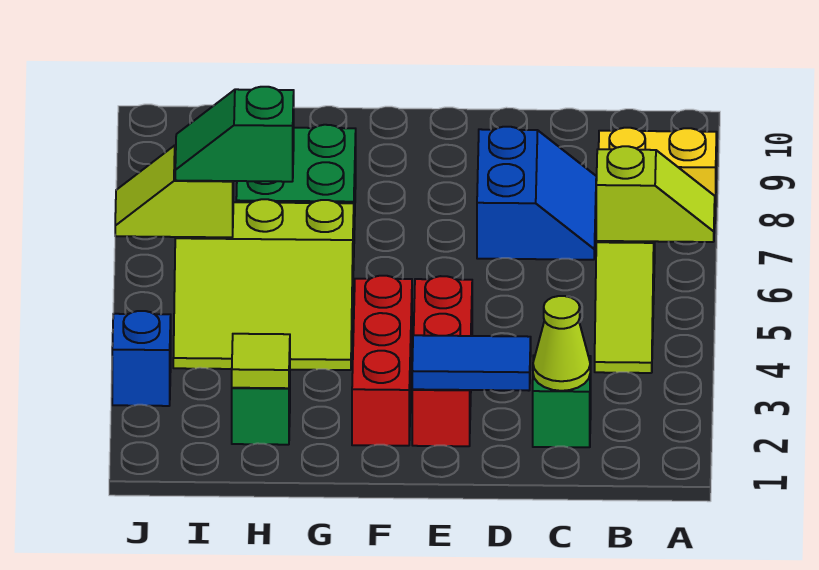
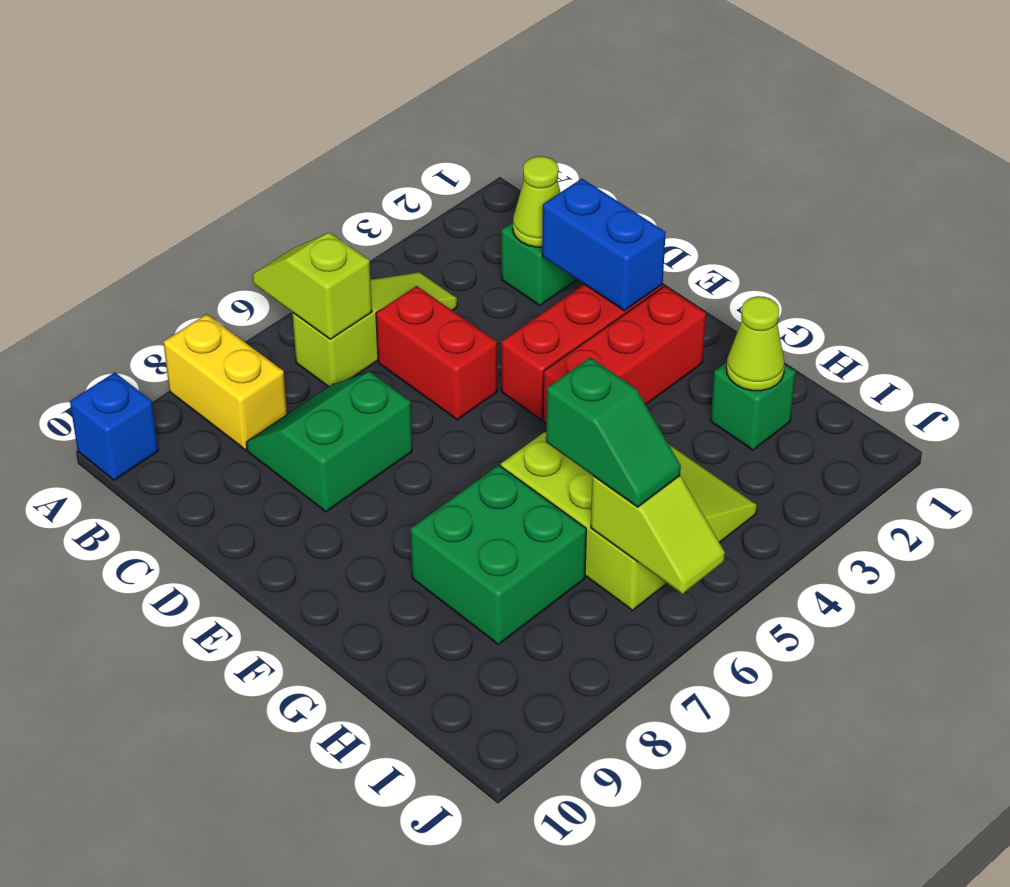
none -> red brick C5:D5 level 1
blue slope C7:D8 level 1 top D -> green slope C7:D8 level 1 top D
blue tile D2:E2 level 2 -> blue brick D2:E2 level 2
lime tile H2 level 2 -> lime cone H2 level 2
blue brick J3 level 1 -> blue brick A10 level 1

